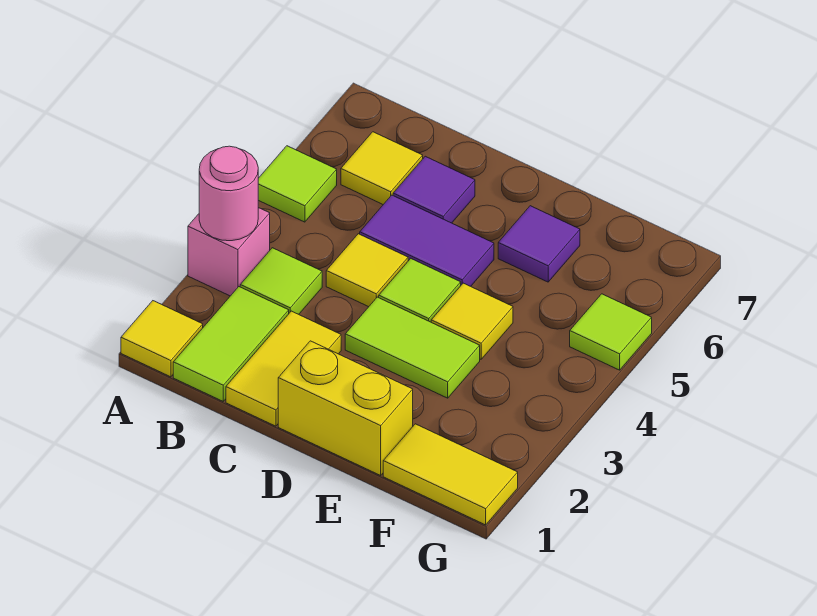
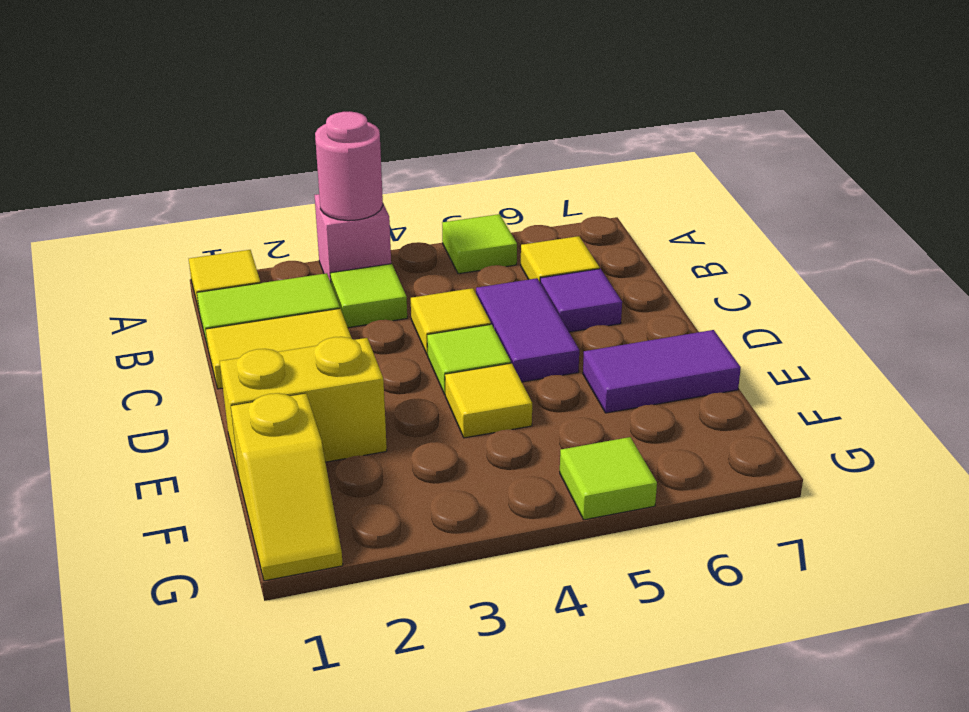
yellow brick D1:E1 level 1 -> yellow brick E1:E2 level 1
lime tile D3:E3 level 1 -> none
purple tile E6 level 1 -> purple tile E6:E7 level 1
yellow tile F1:G1 level 1 -> yellow slope F1:G1 level 1 top F

